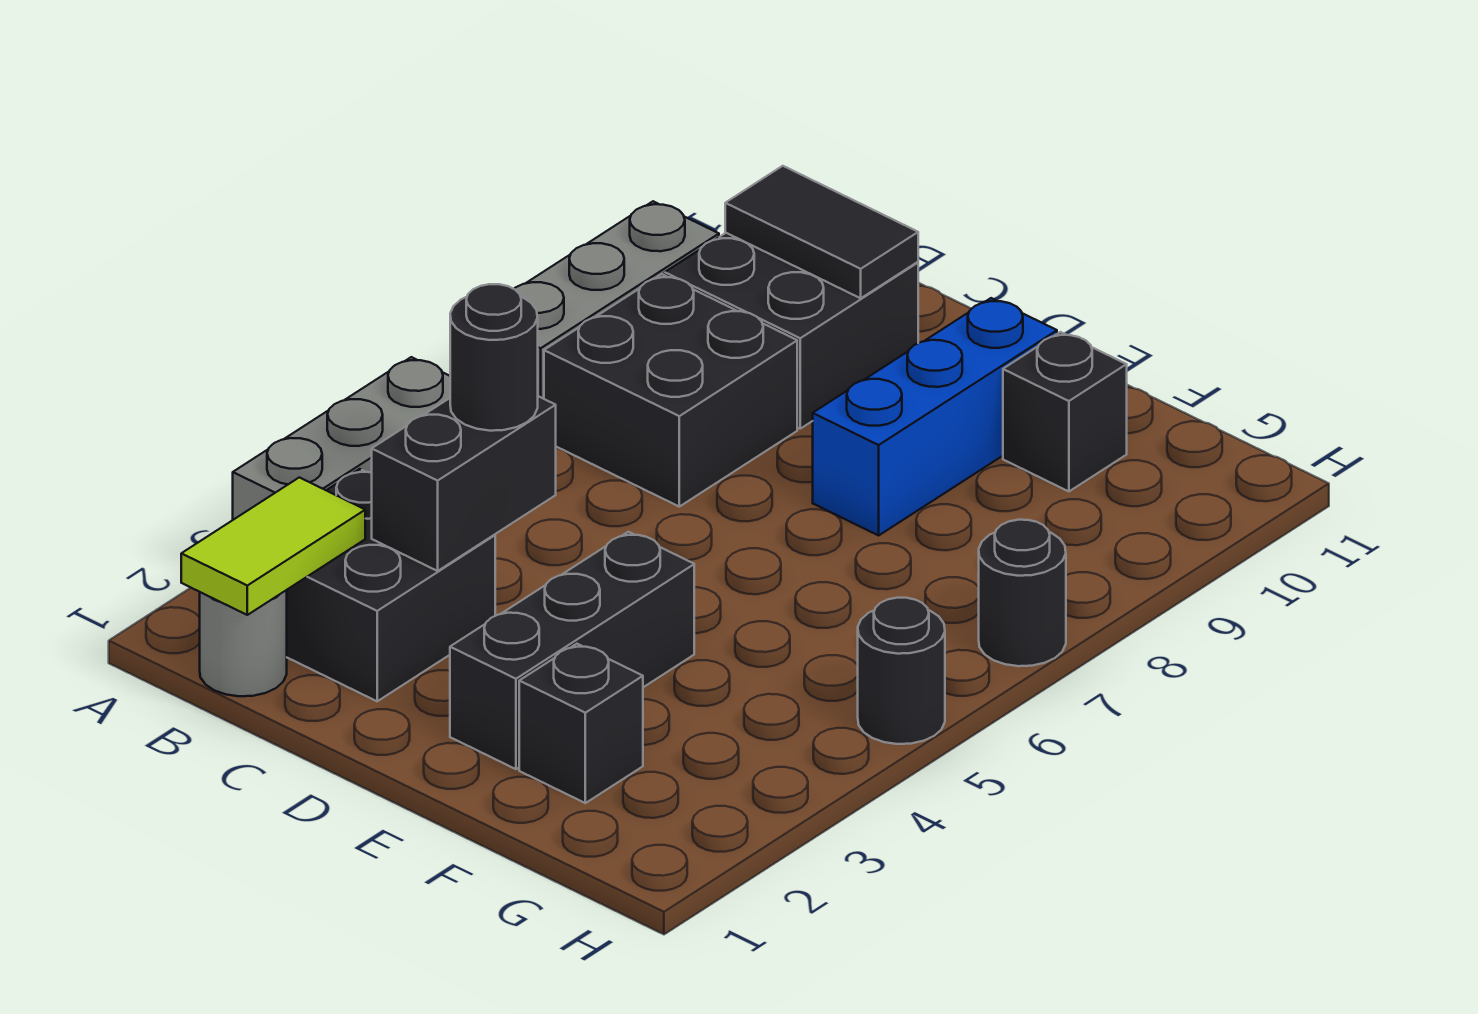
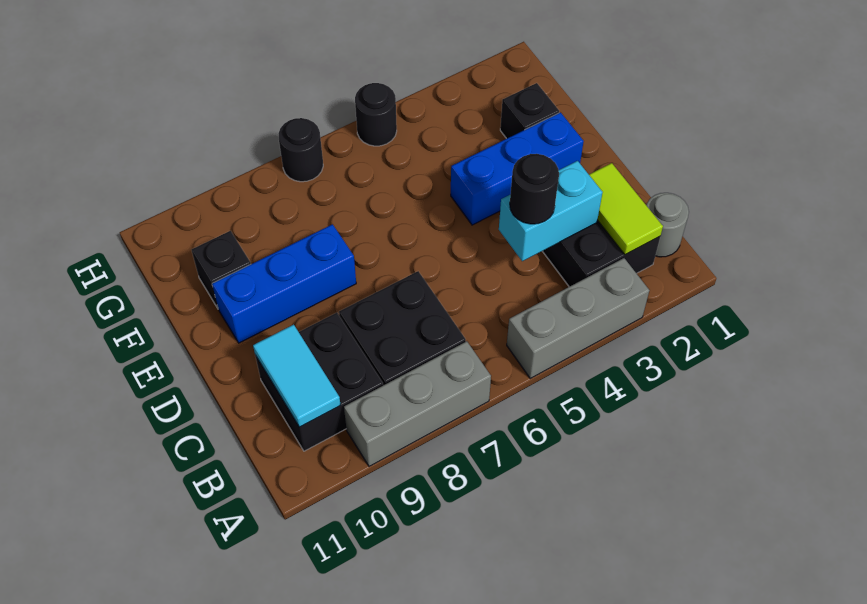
lime tile B1:B2 level 2 -> lime tile B2:C2 level 2
black tile B10:C10 level 2 -> cyan tile B10:C10 level 2
black brick C3:C4 level 2 -> cyan brick C3:C4 level 2
black brick E2:E4 level 1 -> blue brick E2:E4 level 1

